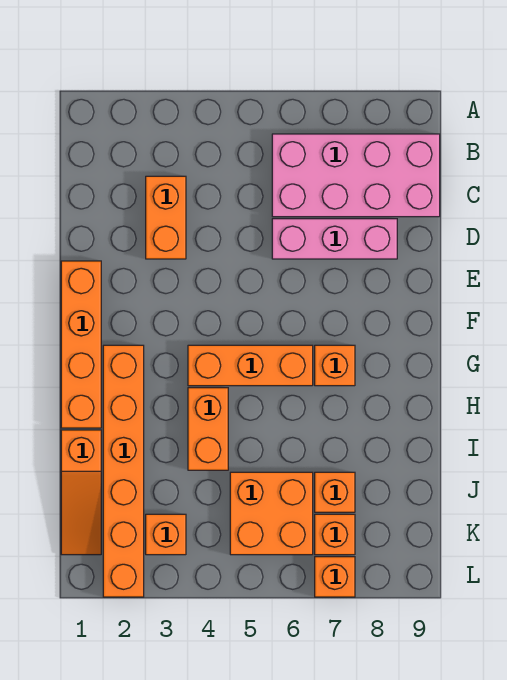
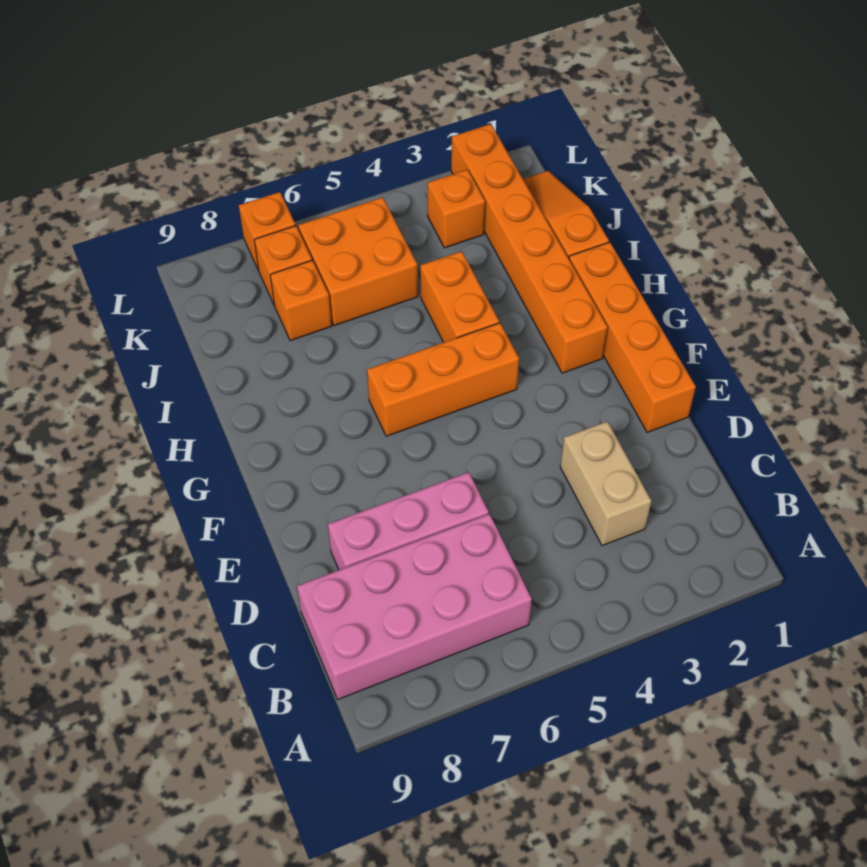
orange brick C3:D3 level 1 -> tan brick C3:D3 level 1
orange brick G7 level 1 -> none

